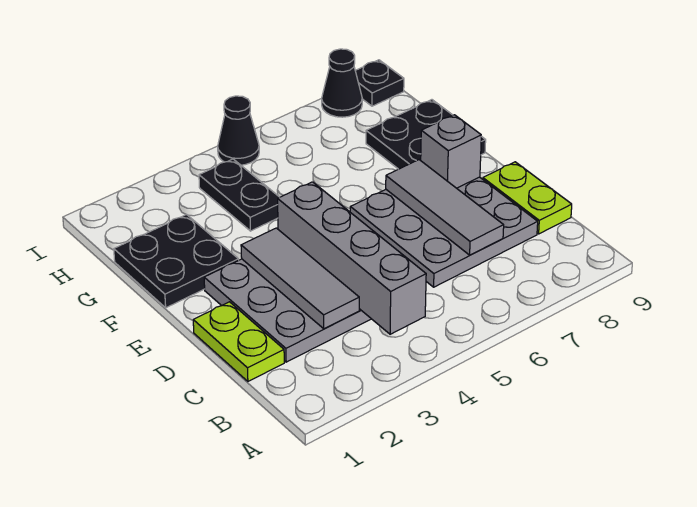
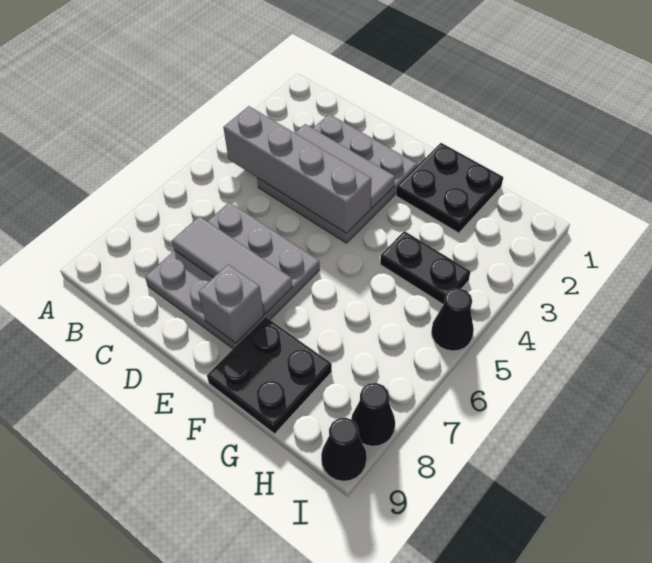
lime plate C1:D1 level 1 -> none
lime plate C9:D9 level 1 -> none
black plate I9 level 1 -> black cone I9 level 1

